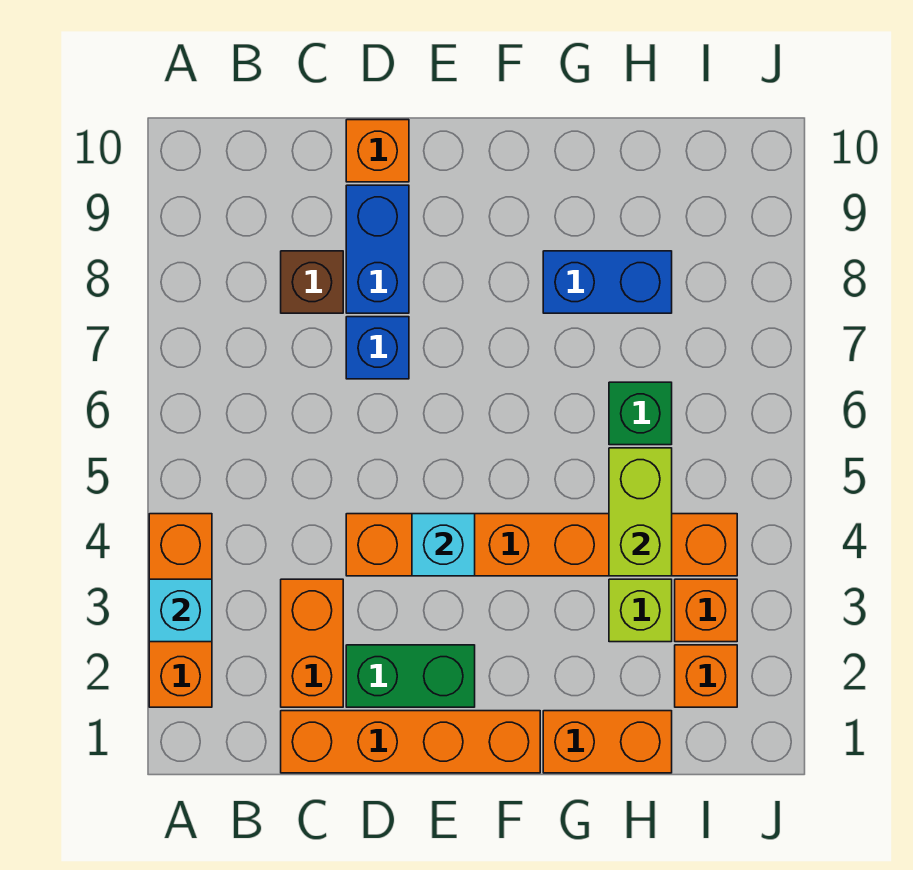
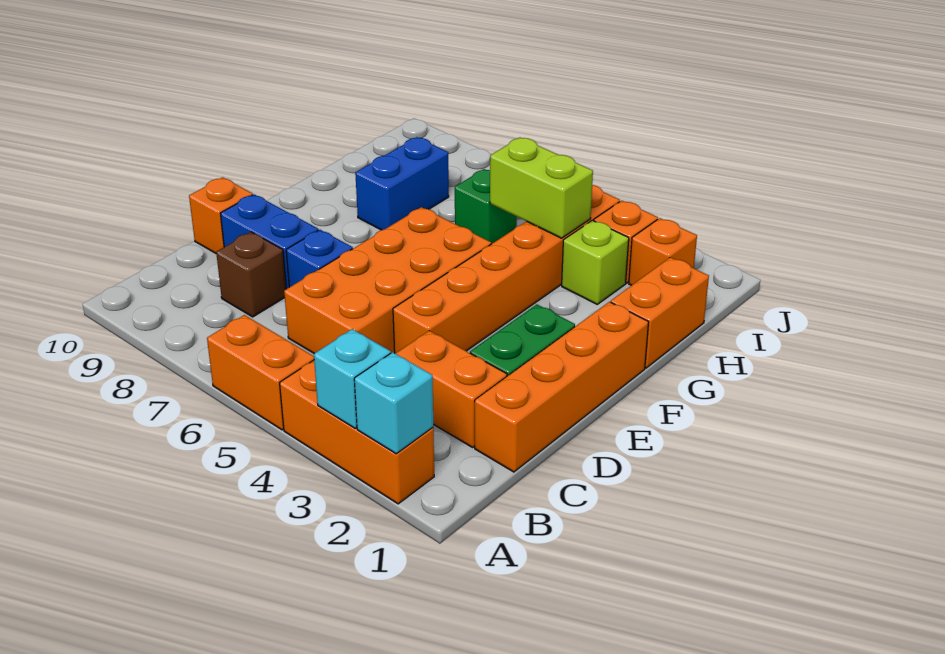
none -> orange brick A5:A6 level 1
none -> orange brick C5:F6 level 1
cyan brick E4 level 2 -> cyan brick A2 level 2

